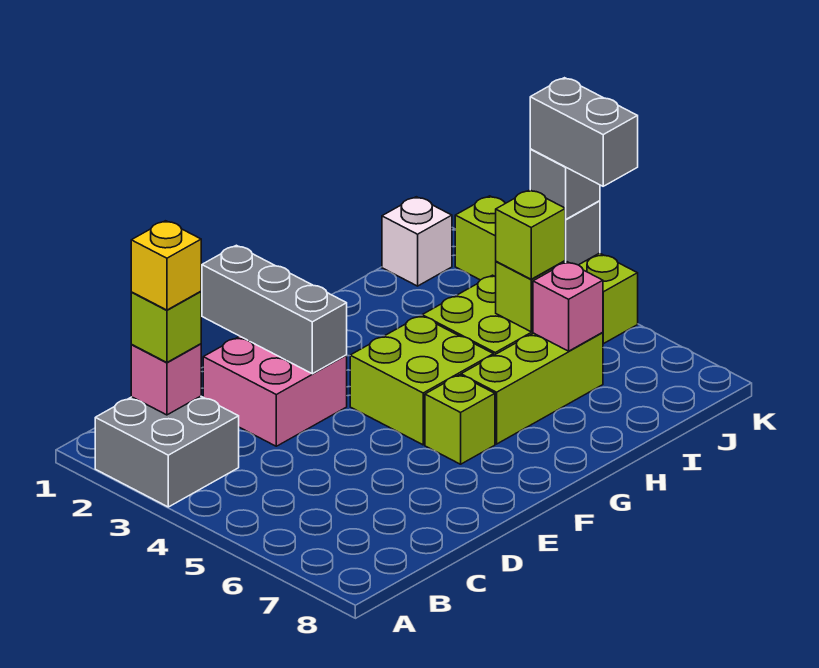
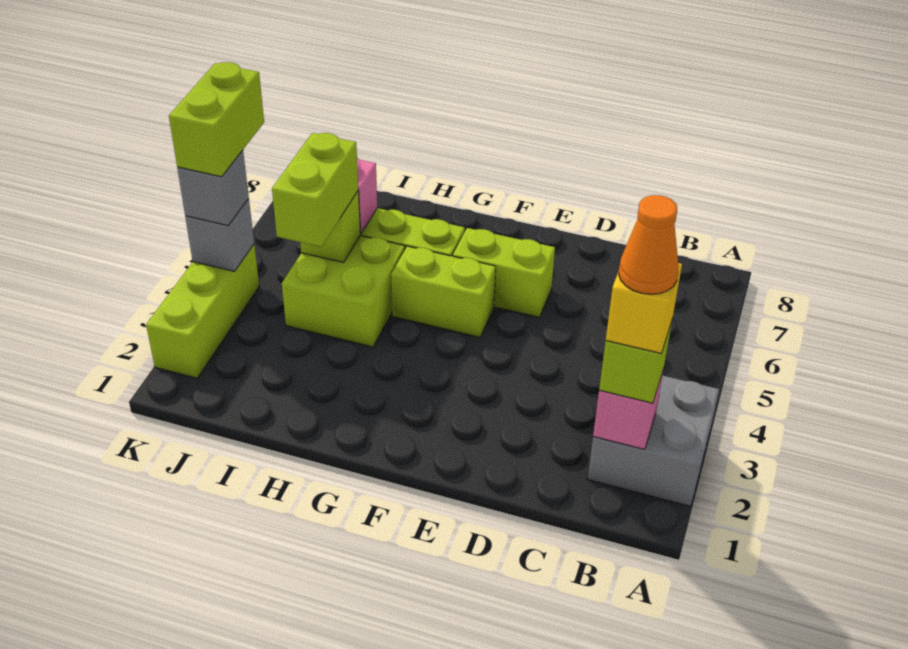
none -> orange cone B2 level 5
pink brick D2:E3 level 1 -> none
grey brick E1:E3 level 2 -> none
lime brick F4:G5 level 1 -> lime brick F5:G5 level 1
lime brick F6 level 1 -> lime brick E6:F6 level 1
lime brick I5 level 3 -> lime brick I4:I5 level 3
white brick J1 level 1 -> none
lime brick K2:K5 level 1 -> lime brick K2:K4 level 1
grey brick K4:K5 level 4 -> lime brick K4:K5 level 4

